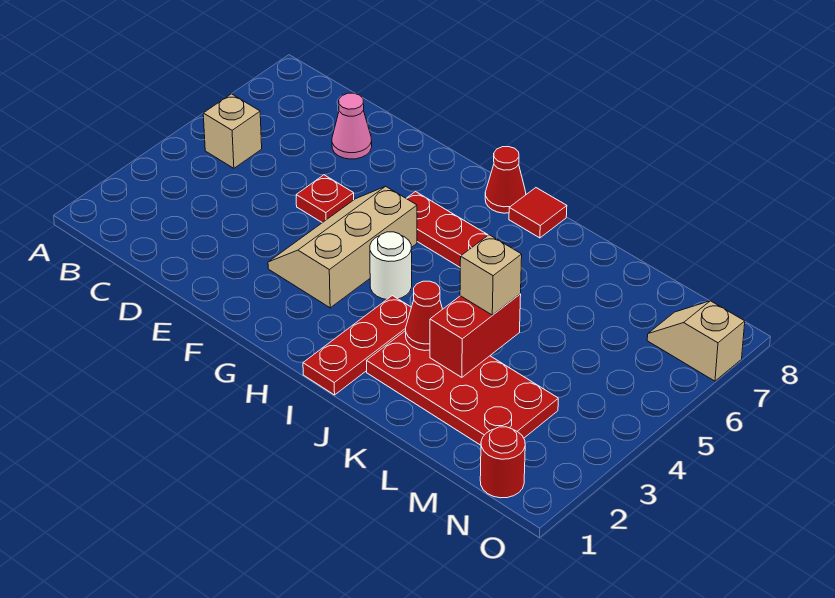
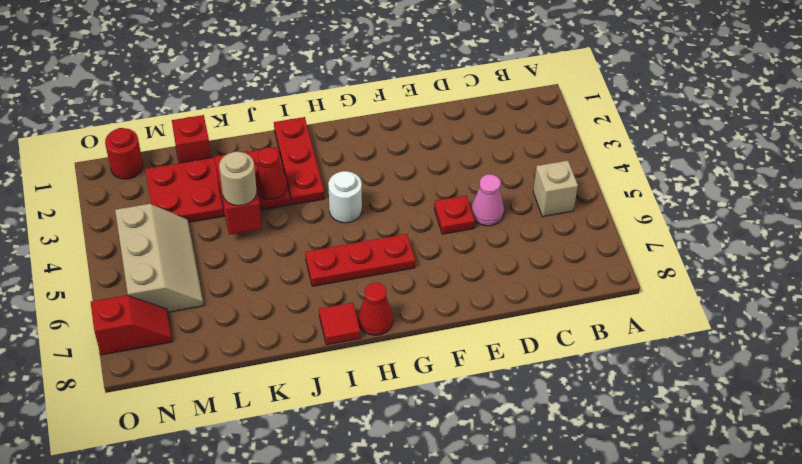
pink cone D7 level 1 -> pink cone D5 level 1
tan slope F3:G5 level 1 top G -> tan slope M4:N6 level 1 top N
tan brick K4 level 3 -> tan round brick K4 level 3
none -> red brick L1 level 1
tan slope N7:O7 level 1 top O -> red slope N7:O7 level 1 top O

